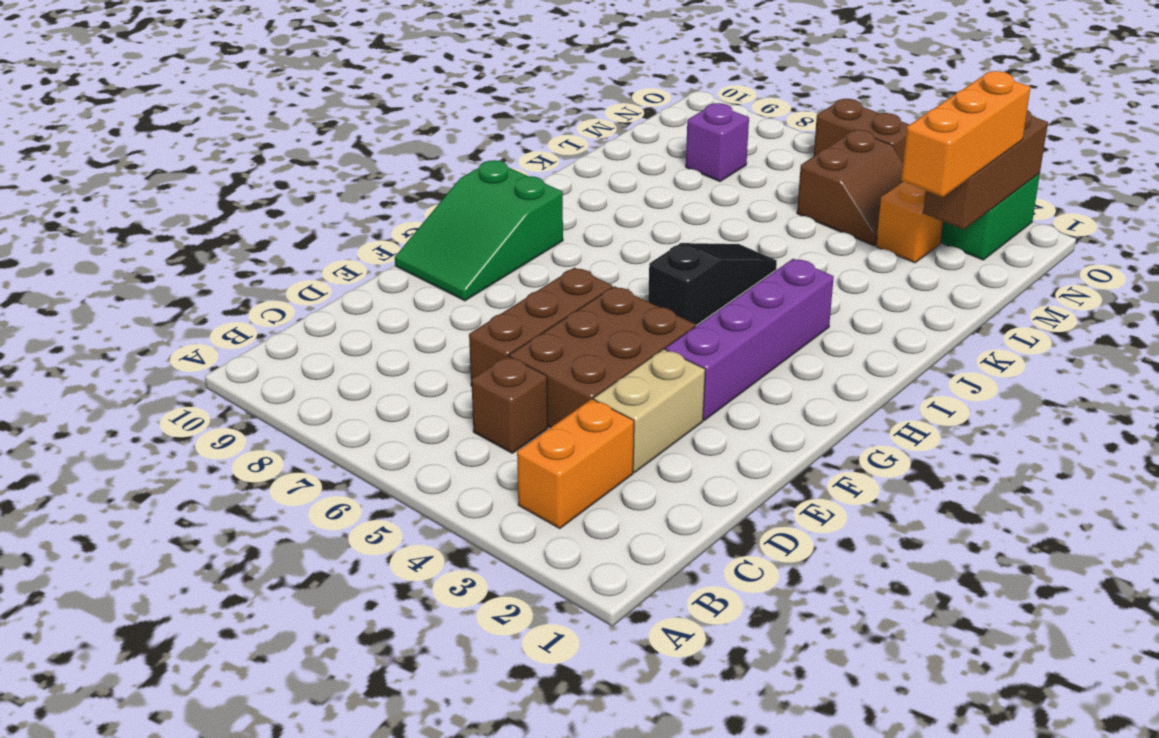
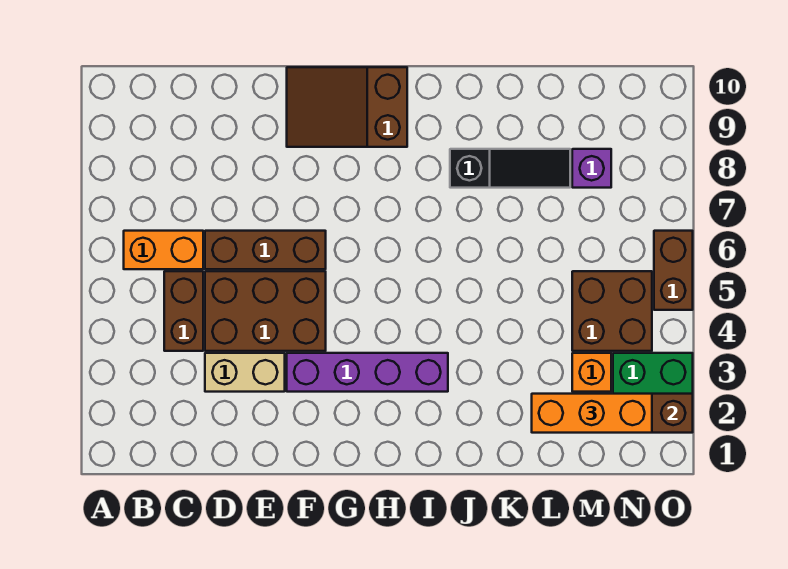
orange brick B3:C3 level 1 -> orange brick B6:C6 level 1
brown brick C5 level 1 -> brown brick C4:C5 level 1
green slope F9:H10 level 1 top H -> brown slope F9:H10 level 1 top H
black slope H5:J5 level 1 top H -> black slope J8:L8 level 1 top J
brown slope M4:N5 level 1 top 5 -> brown brick M4:N5 level 1

